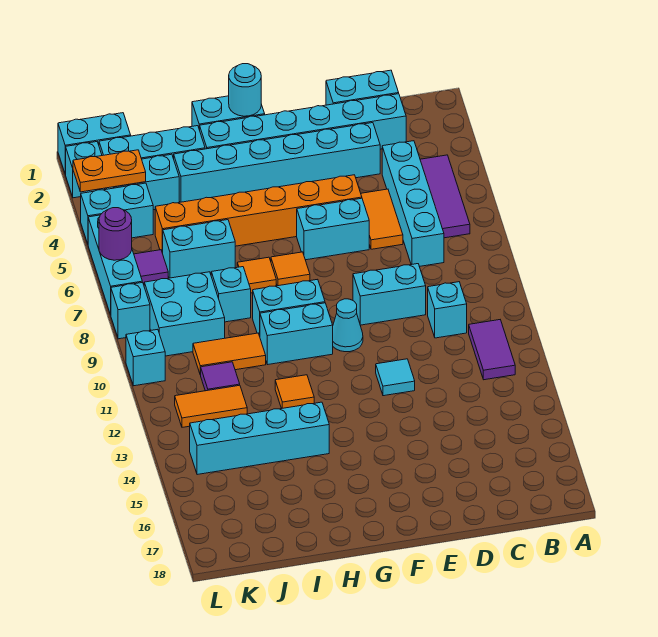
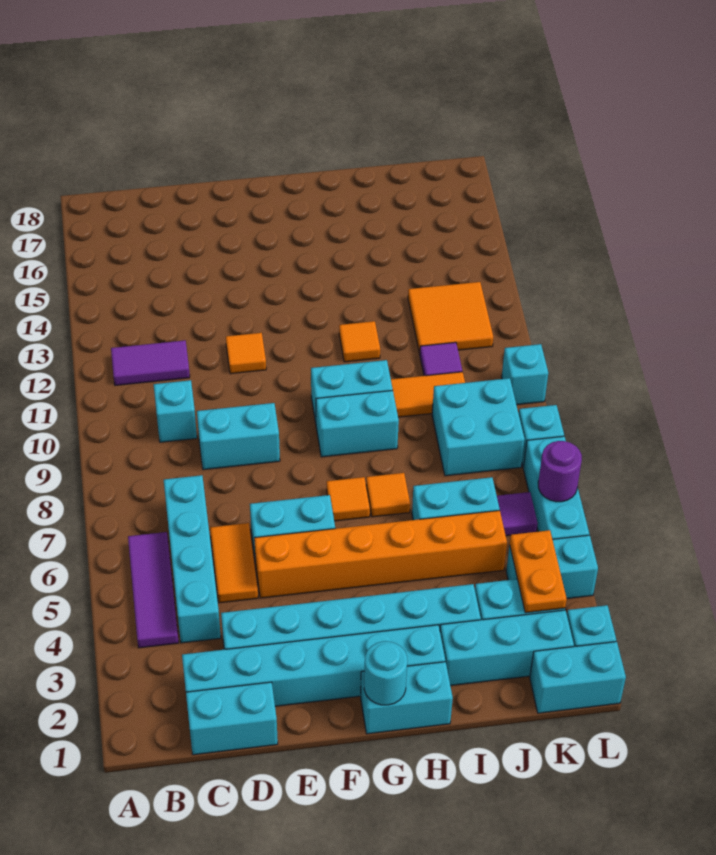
purple tile B11:B12 level 1 -> purple tile B12:C12 level 1
cyan tile E12 level 1 -> orange tile E12 level 1
cyan cone F10 level 1 -> none
cyan brick H14:K14 level 1 -> none
cyan brick I8 level 1 -> none
orange tile J12:K12 level 1 -> orange tile J12:K13 level 1
orange plate K3:L3 level 2 -> orange plate K3:K4 level 2

